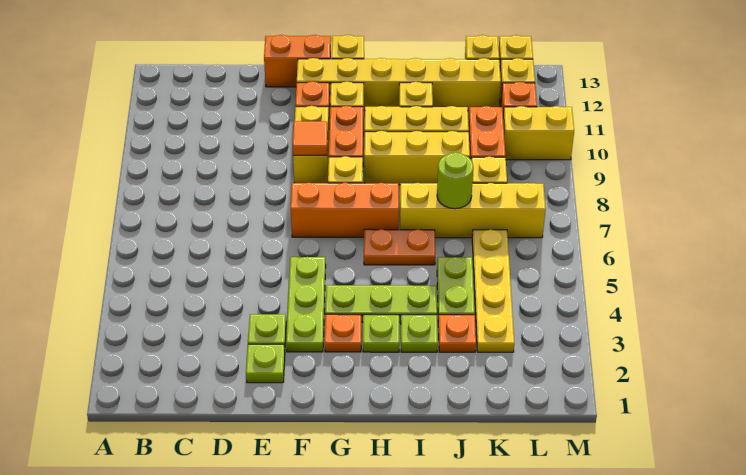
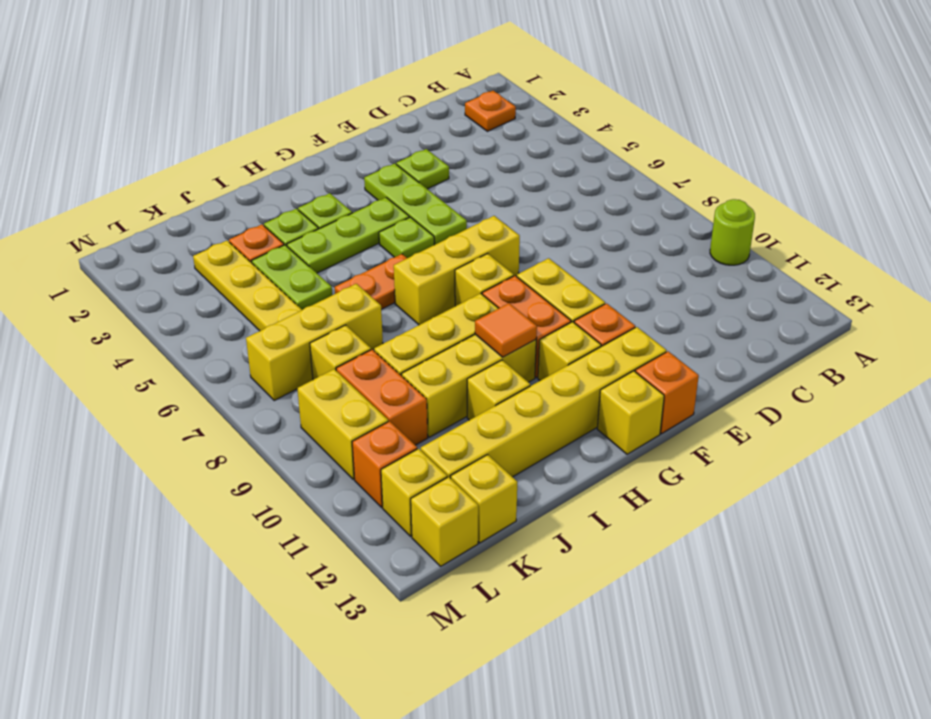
lime plate E2 level 1 -> lime plate G5 level 1
orange brick E13:F13 level 1 -> orange brick F13 level 1
orange brick F7:H7 level 1 -> yellow brick F7:H7 level 1
orange tile F9 level 2 -> orange tile H10 level 2
orange plate G3 level 1 -> orange plate B2 level 1
yellow brick I7:L7 level 1 -> yellow brick J7:L7 level 1
lime round brick J7 level 2 -> lime round brick A10 level 1
yellow brick L10:M10 level 1 -> yellow brick L9:L10 level 1

